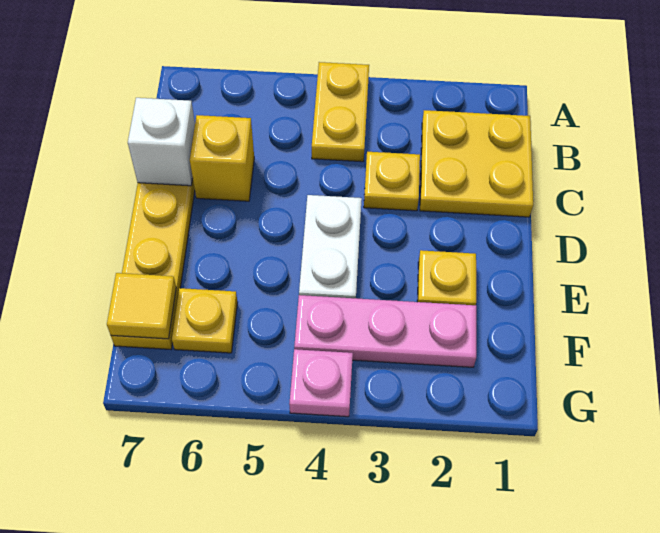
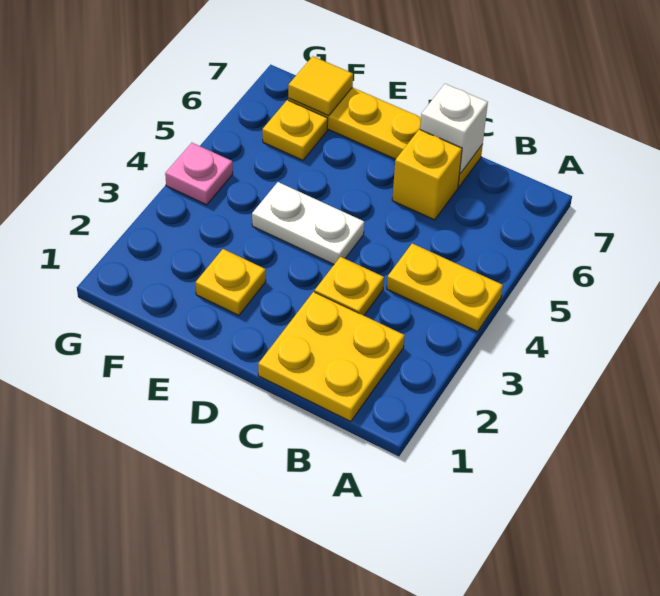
pink plate F2:F4 level 1 -> none

